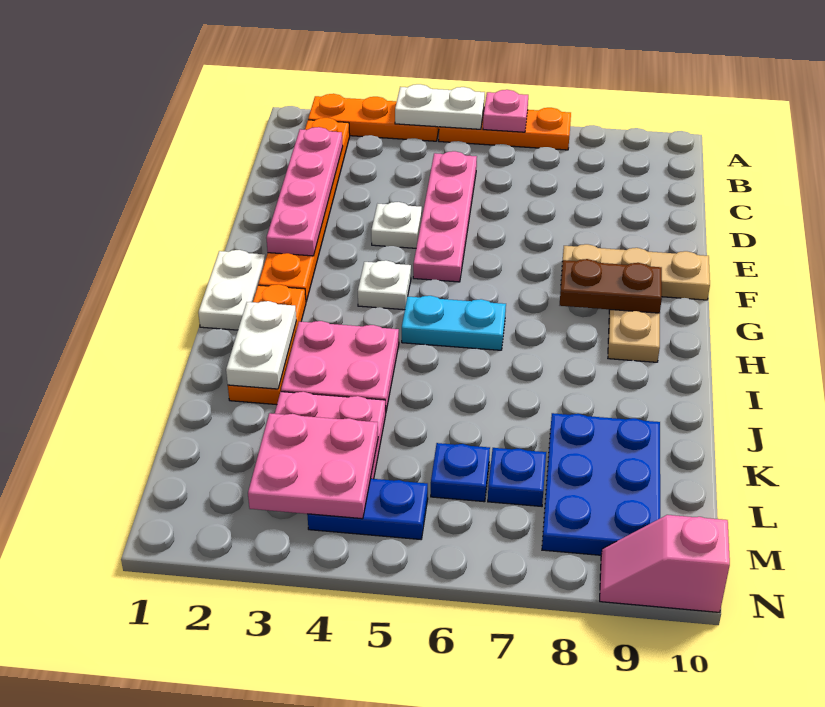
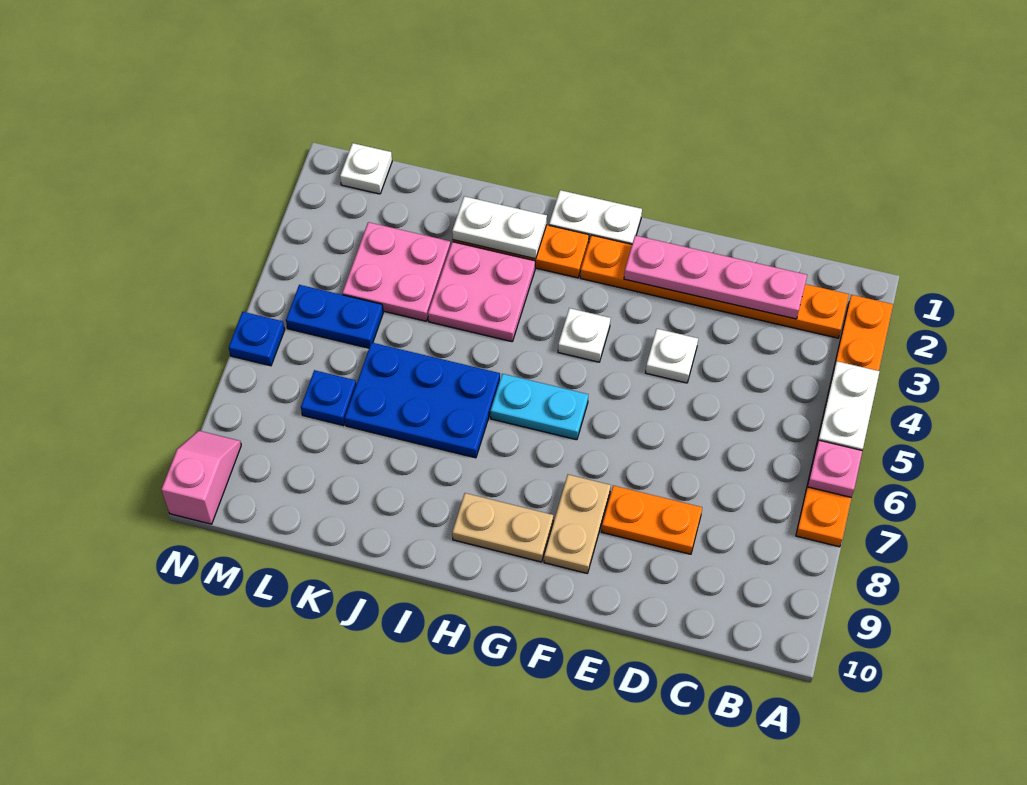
pink plate C5:F5 level 1 -> none
none -> orange plate D8:E8 level 1
tan plate F8:F10 level 1 -> tan plate F8:F9 level 1
brown plate G8:G9 level 2 -> none
cyan plate H5:H6 level 1 -> cyan plate G6:H6 level 1
blue plate K8:M9 level 1 -> blue plate I6:K7 level 1
pink plate L3:M4 level 2 -> none
blue plate L6 level 1 -> blue plate N6 level 1
none -> white plate M1 level 1
blue plate M4:M5 level 1 -> blue plate L5:M5 level 1

